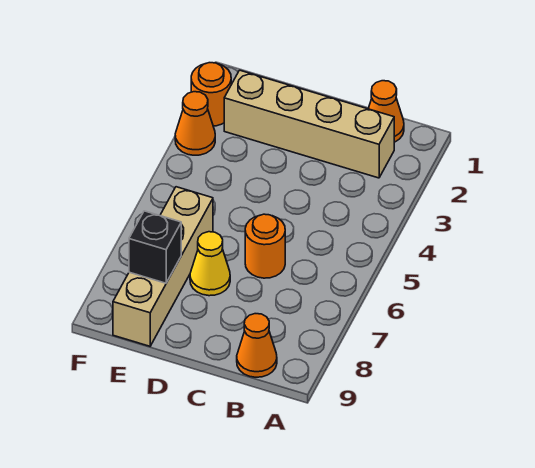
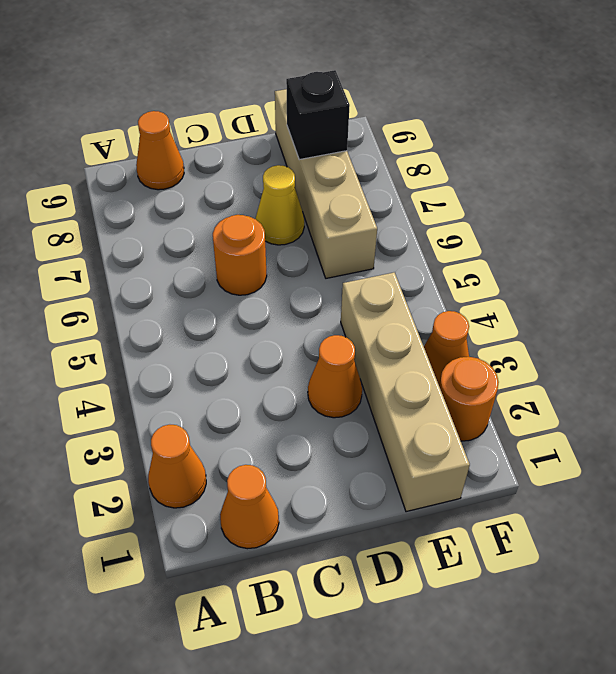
none -> orange cone A2 level 1
tan brick B2:E2 level 1 -> tan brick E1:E4 level 1
none -> orange cone D3 level 1

